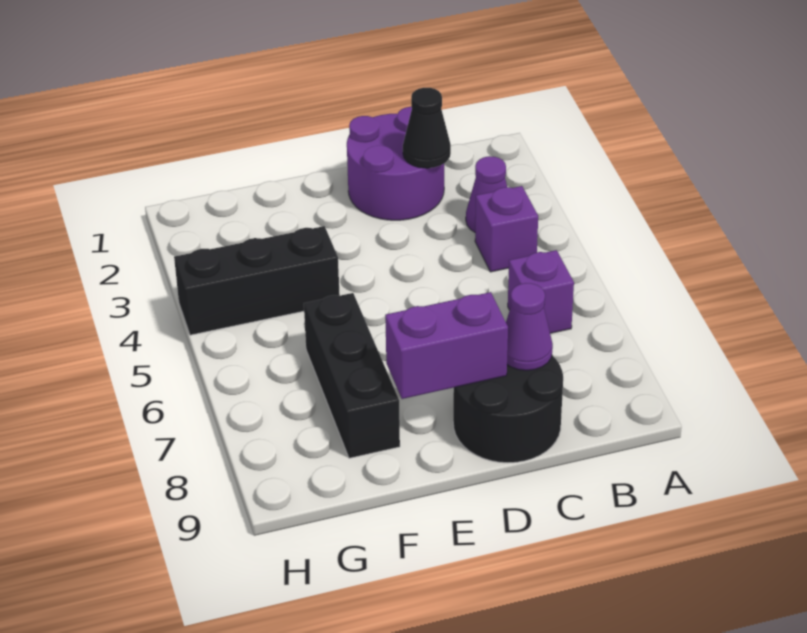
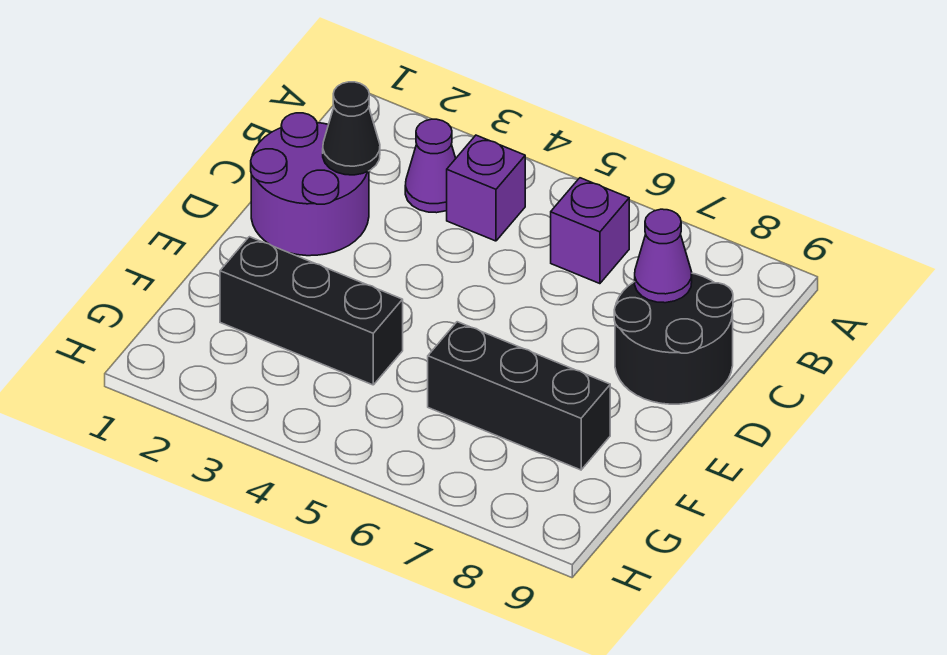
purple brick D8:E8 level 2 -> none
black brick F4:H4 level 1 -> black brick F2:F4 level 1

